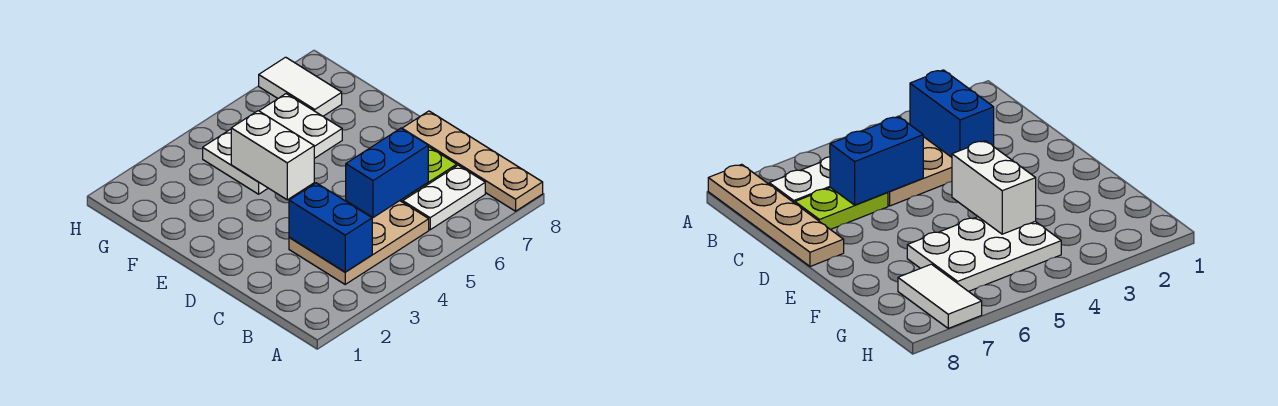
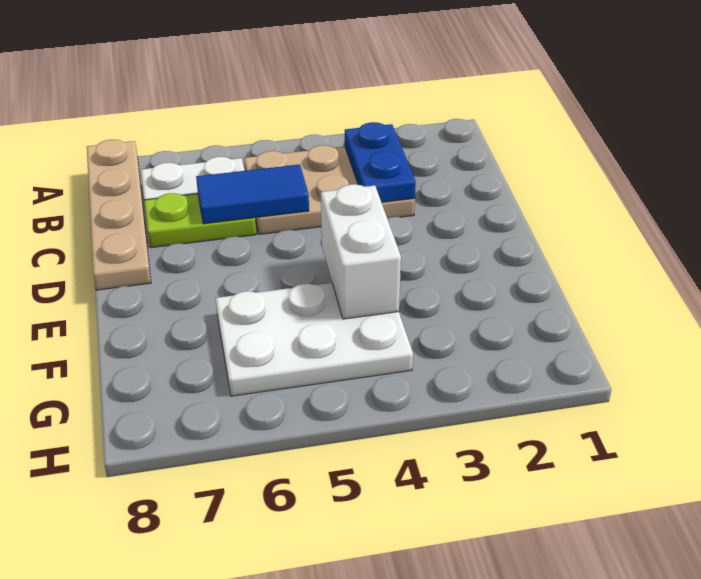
blue brick B3:C3 level 2 -> blue plate B3:C3 level 2
blue brick C5:C6 level 2 -> blue tile C5:C6 level 2
white tile G7:H7 level 1 -> none

